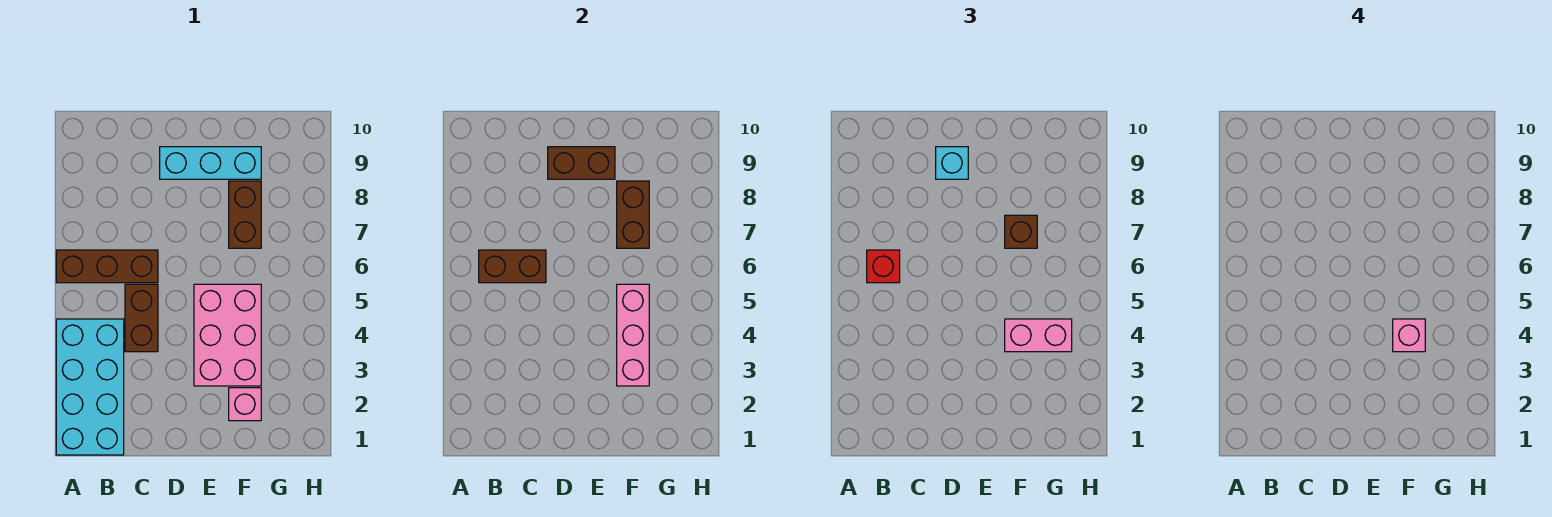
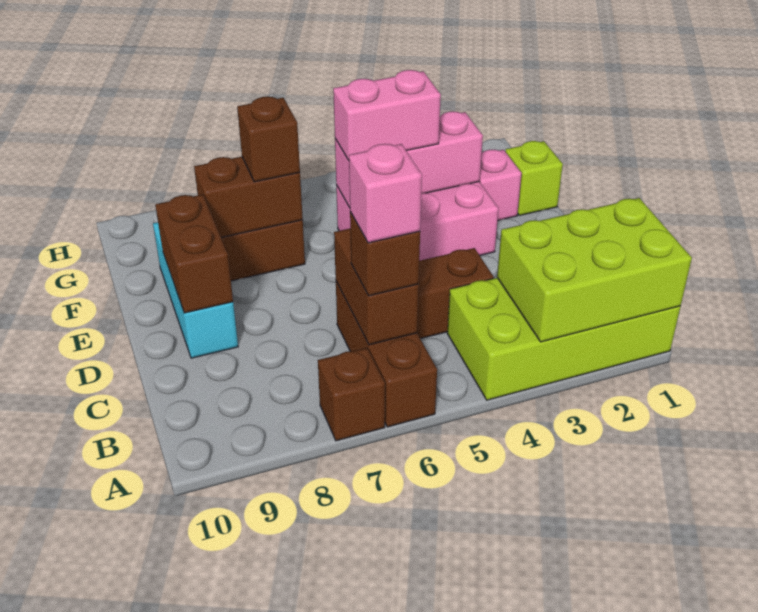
cyan brick A1:B4 level 1 -> lime brick A1:B4 level 1
none -> lime brick A1:B3 level 2
none -> brown brick A7 level 1
red brick B6 level 3 -> brown brick B6 level 3
cyan brick D9 level 3 -> none
none -> lime brick F1 level 1
pink brick F4:G4 level 3 -> pink brick F4:F5 level 3
pink brick F4 level 4 -> pink brick B6 level 4

